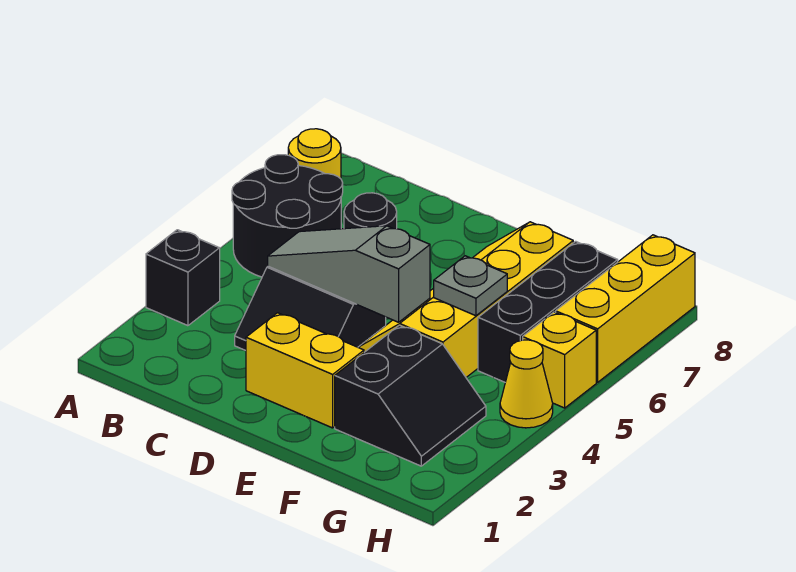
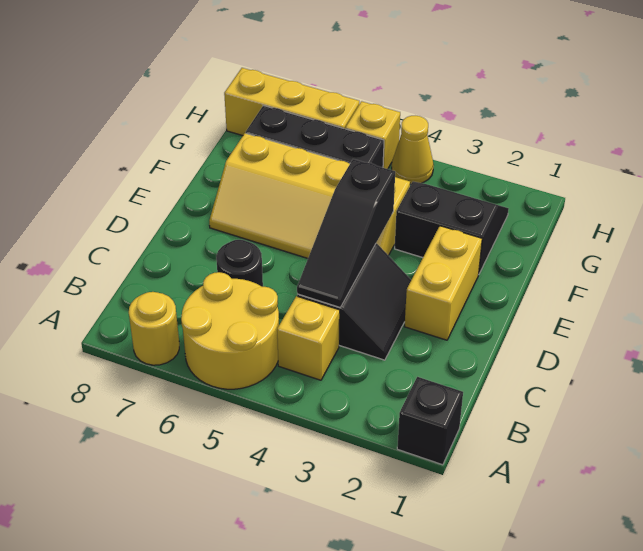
black brick A3 level 1 -> black brick A1 level 1
black round brick A5:B6 level 1 -> yellow round brick A5:B6 level 1
none -> yellow brick B4 level 1
grey slope C4:E4 level 2 top E -> black slope C4:E4 level 2 top E
grey plate F5 level 2 -> none

